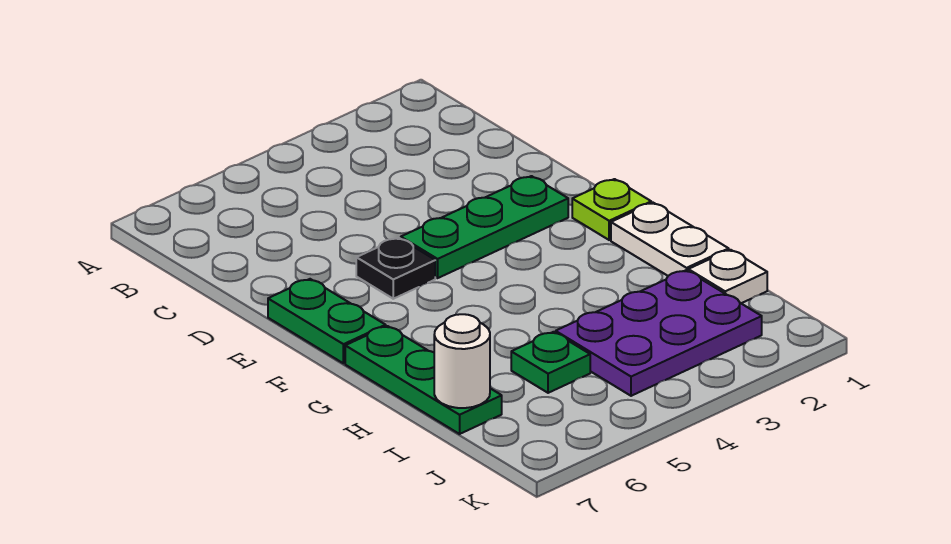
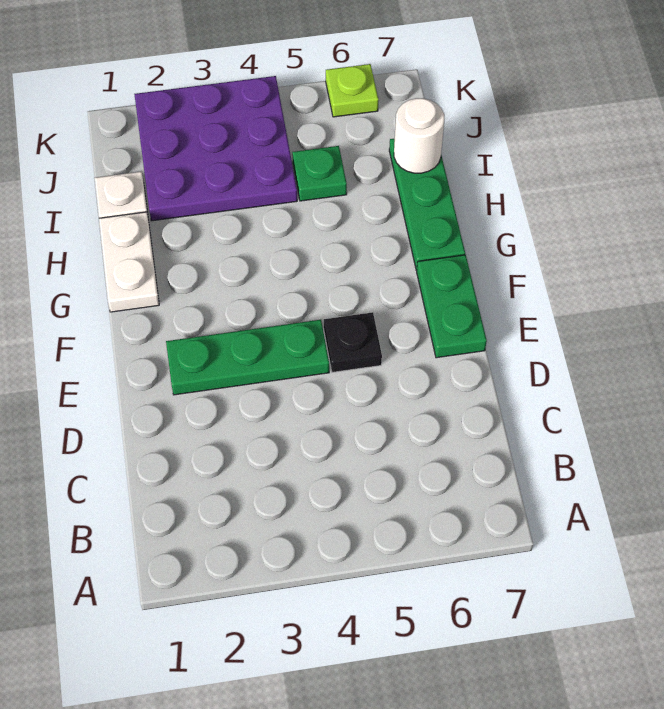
lime plate F1 level 1 -> lime plate K6 level 1
purple plate I2:J4 level 1 -> purple plate I2:K4 level 1

